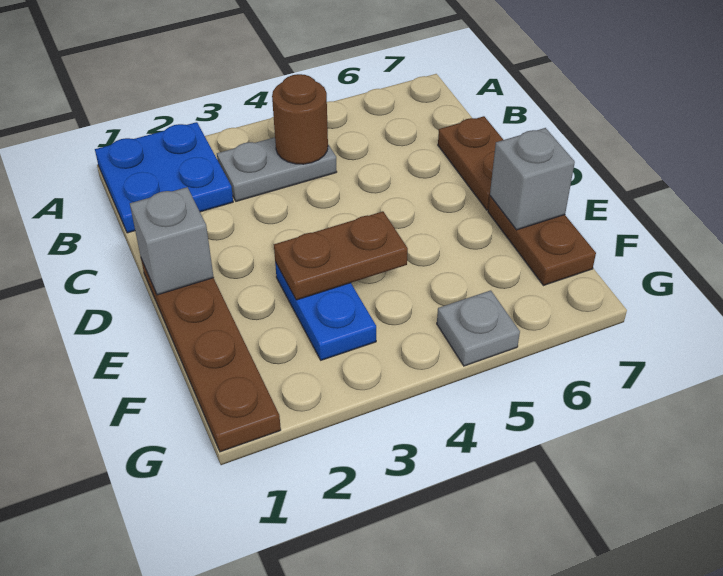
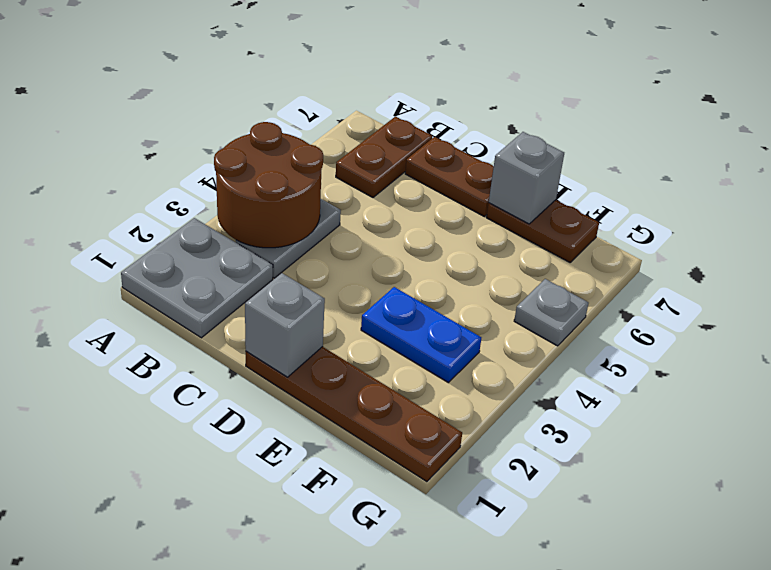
blue plate A1:B2 level 1 -> grey plate A1:B2 level 1
brown round brick B4 level 2 -> brown round brick A3:B4 level 2
brown plate E3:E4 level 2 -> brown plate B6:B7 level 1

